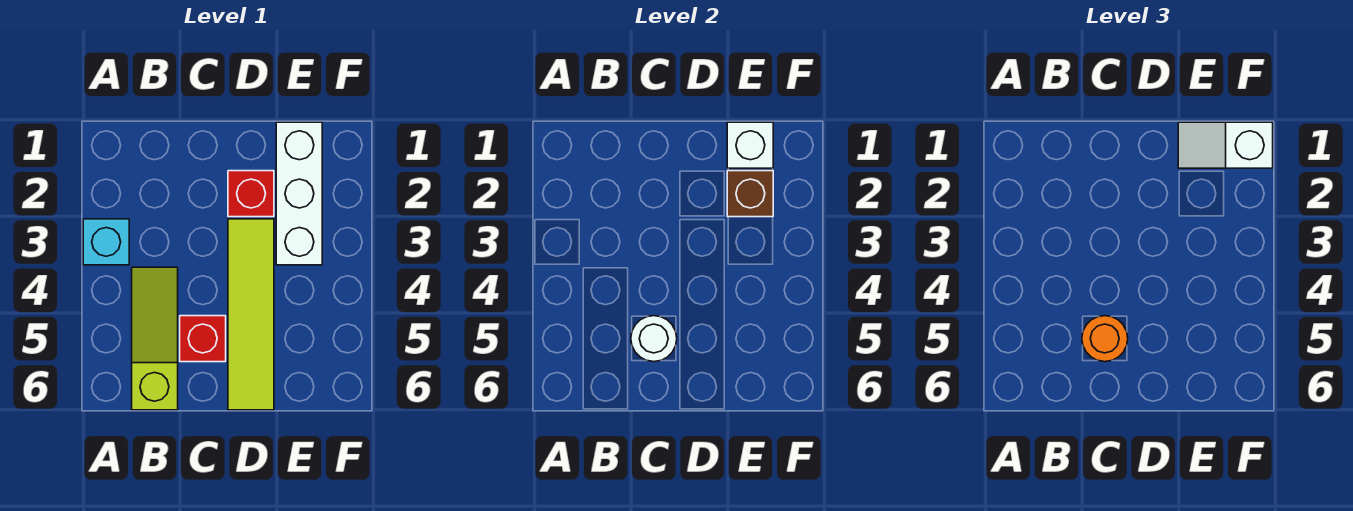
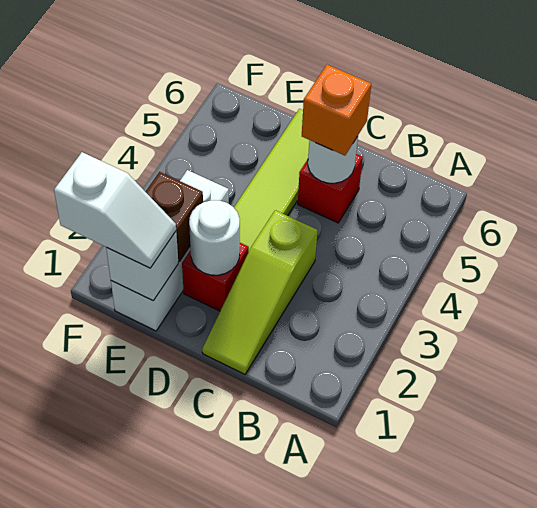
cyan brick A3 level 1 -> none
lime slope B4:B6 level 1 top 6 -> lime slope C1:C3 level 1 top 3
orange round brick C5 level 3 -> orange brick C5 level 3
none -> white round brick D2 level 2

